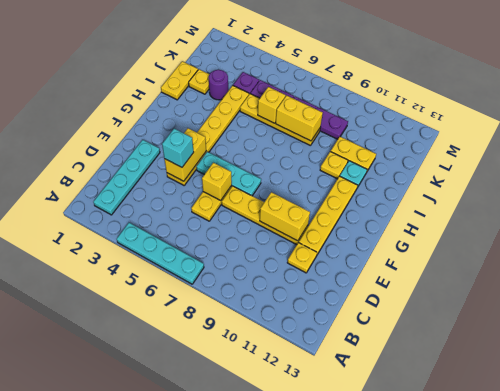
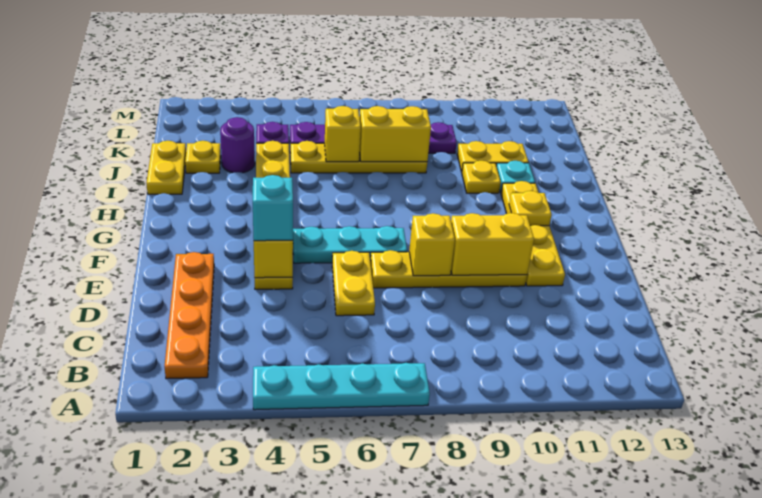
cyan plate B2:E2 level 1 -> orange plate B2:E2 level 1
yellow plate D11 level 1 -> yellow plate G11 level 2
yellow brick E6 level 2 -> yellow brick E8 level 2

